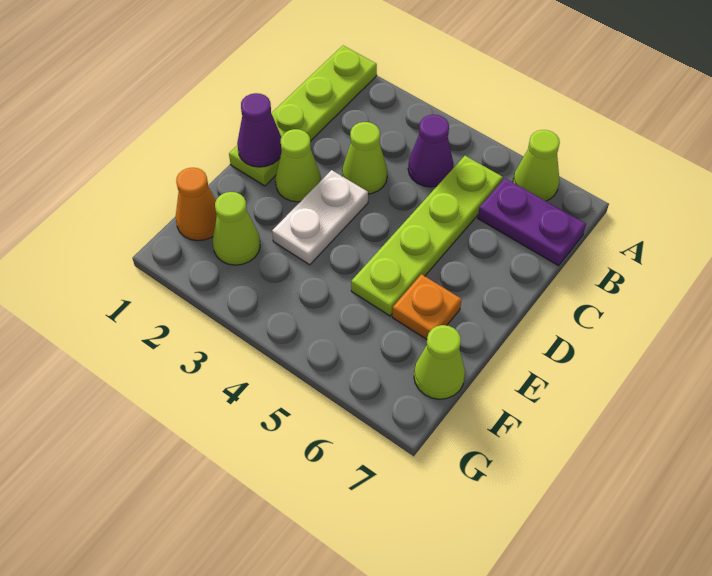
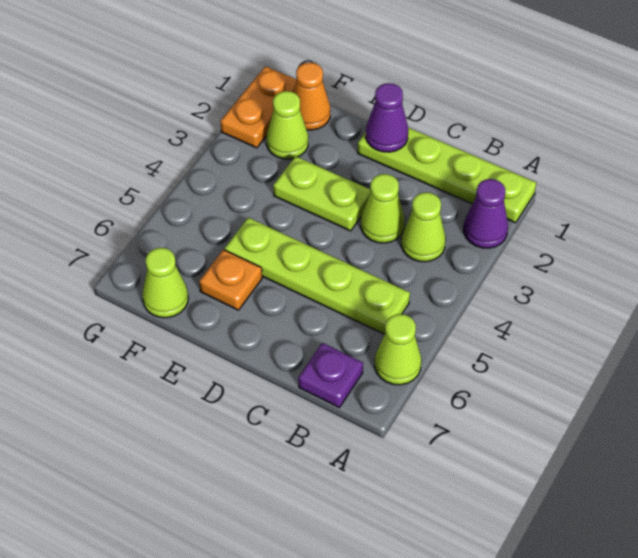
purple cone B4 level 1 -> purple cone A2 level 1
purple plate B6:B7 level 1 -> purple plate B7 level 1
lime cone D2 level 1 -> lime cone B3 level 1
white plate D3:E3 level 1 -> lime plate D3:E3 level 1
none -> orange plate G1:G2 level 1

